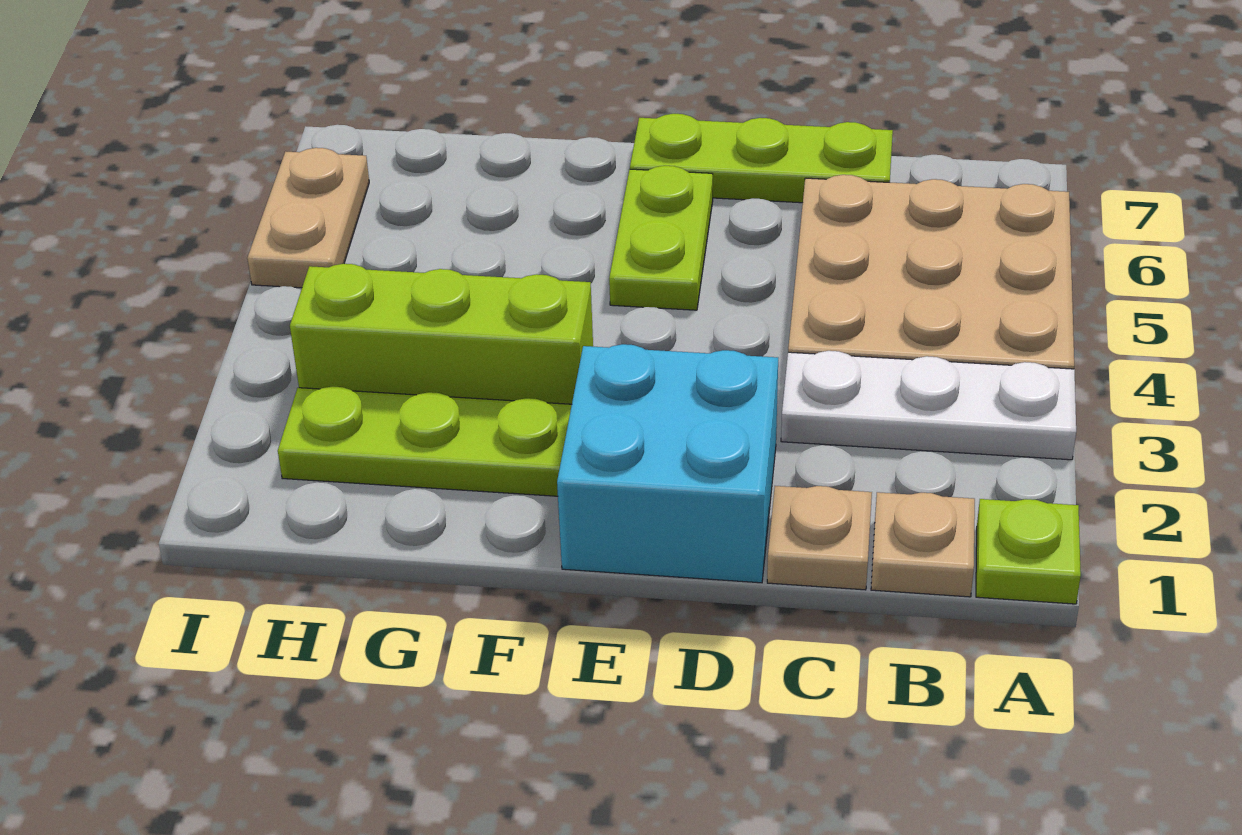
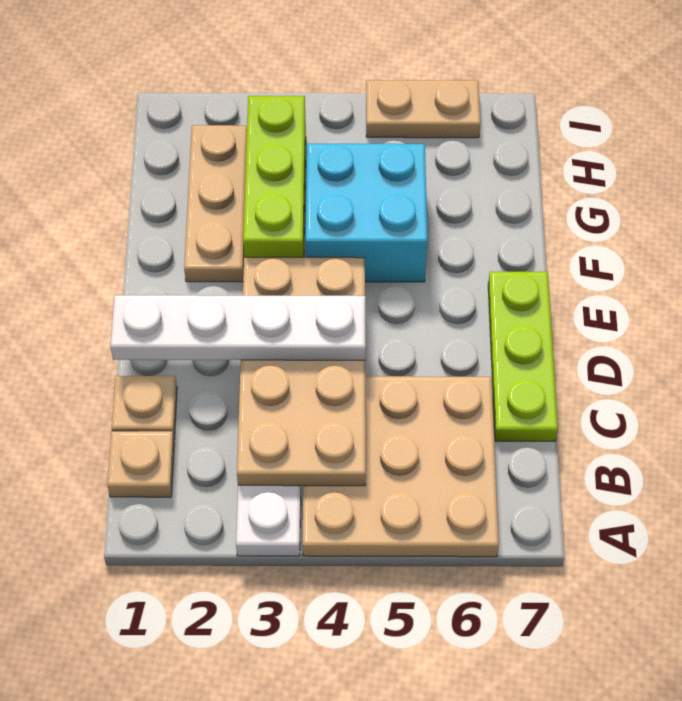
lime plate A1 level 1 -> none
none -> tan plate B3:E4 level 2
cyan brick D1:E2 level 1 -> cyan brick F4:G5 level 1
none -> white plate D1:D4 level 3
lime plate E5:E6 level 1 -> none
lime plate F2:H2 level 1 -> tan plate F2:H2 level 1

